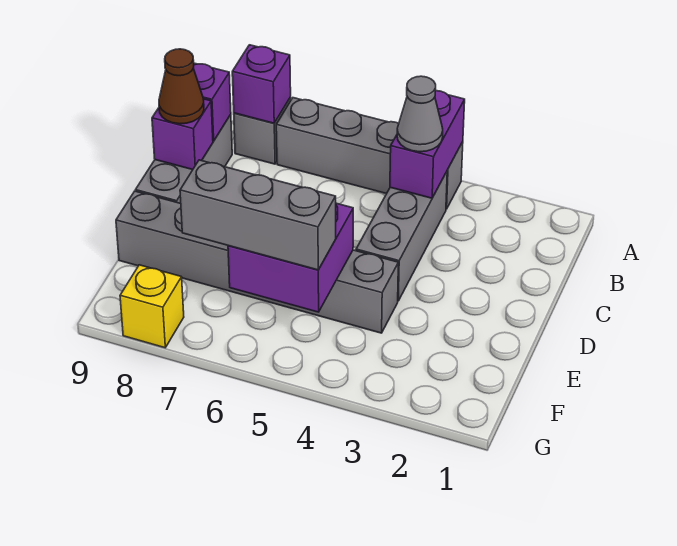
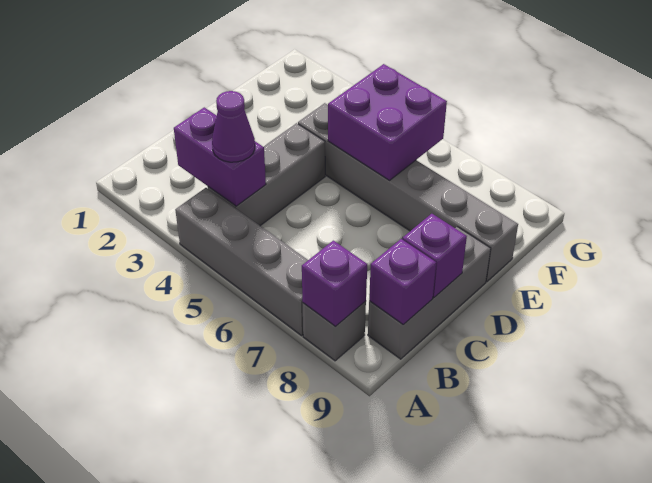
purple brick A4:B4 level 2 -> purple brick B3:B4 level 2
grey cone B4 level 3 -> purple cone B4 level 3
brown cone C9 level 3 -> none
grey brick F5:F7 level 3 -> none
yellow brick G8 level 1 -> none

